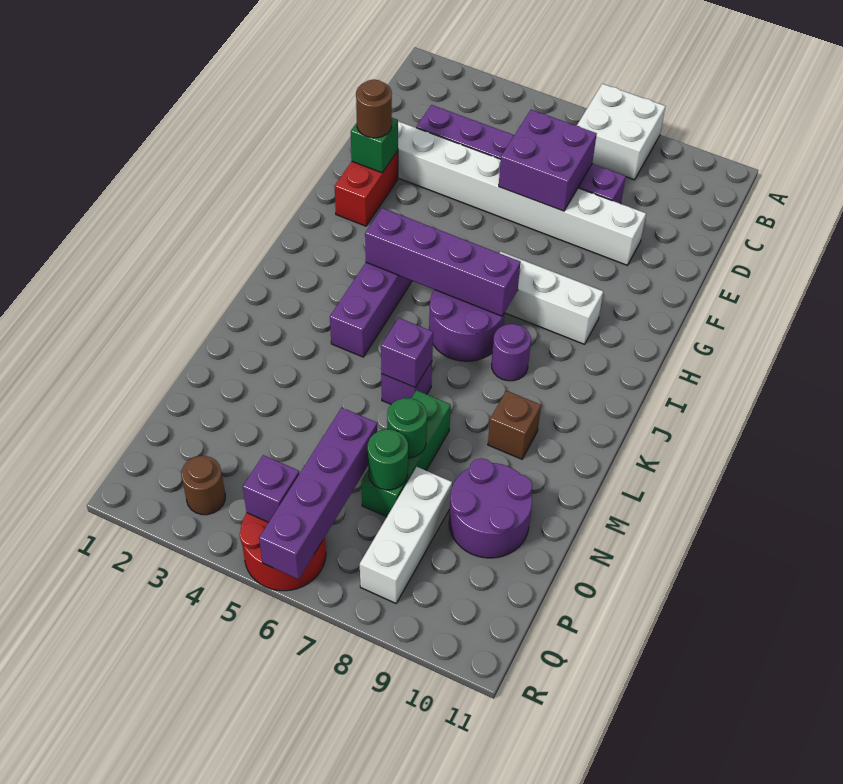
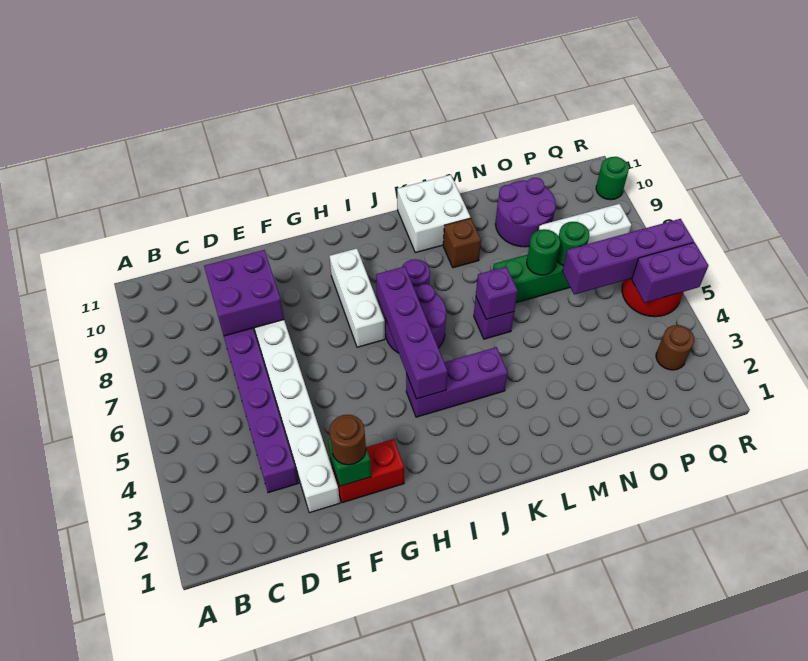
white brick A7:B8 level 1 -> white brick K10:L11 level 1
purple brick D6:E7 level 2 -> purple brick D8:E9 level 2
purple brick Q5 level 2 -> purple brick Q5:R5 level 2
none -> green round brick R10 level 1

